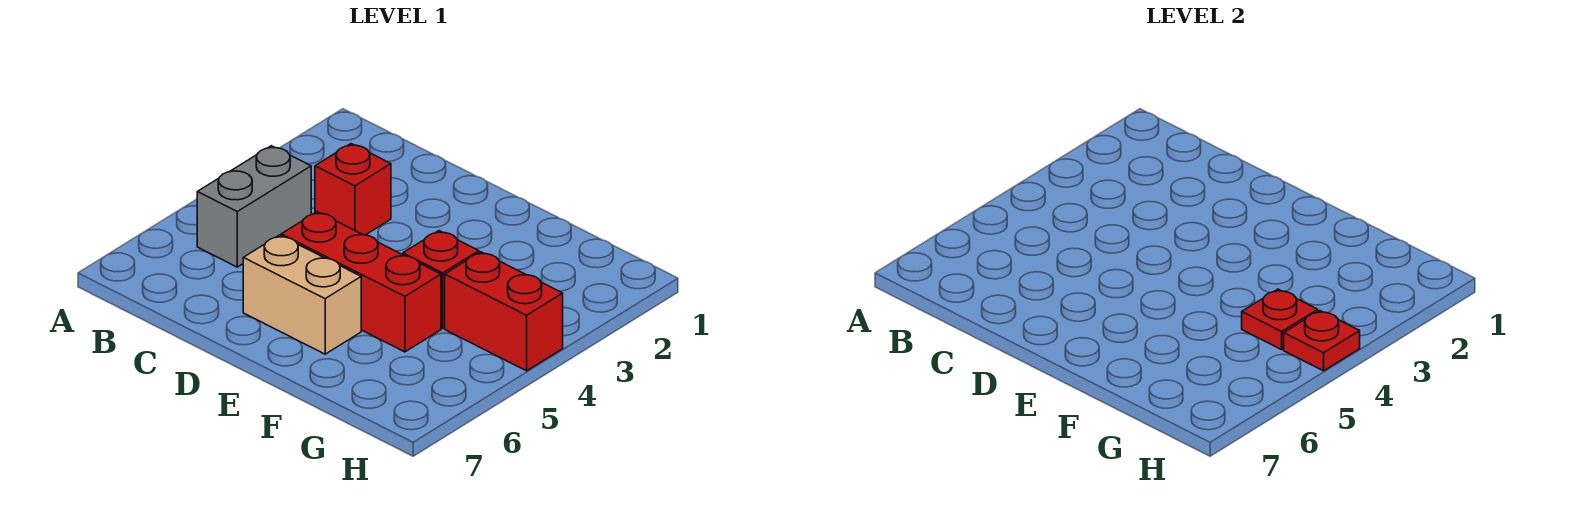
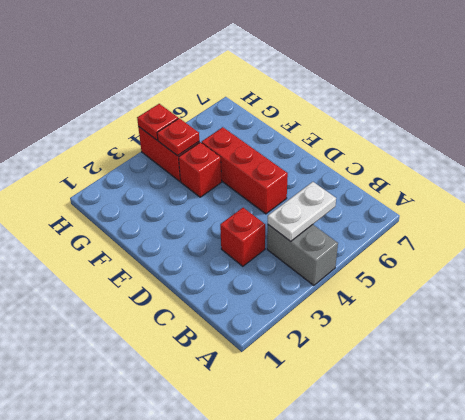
grey brick B4:B5 level 1 -> grey brick A4:B4 level 1
none -> white plate B4:B5 level 2
tan brick D6:E6 level 1 -> none

